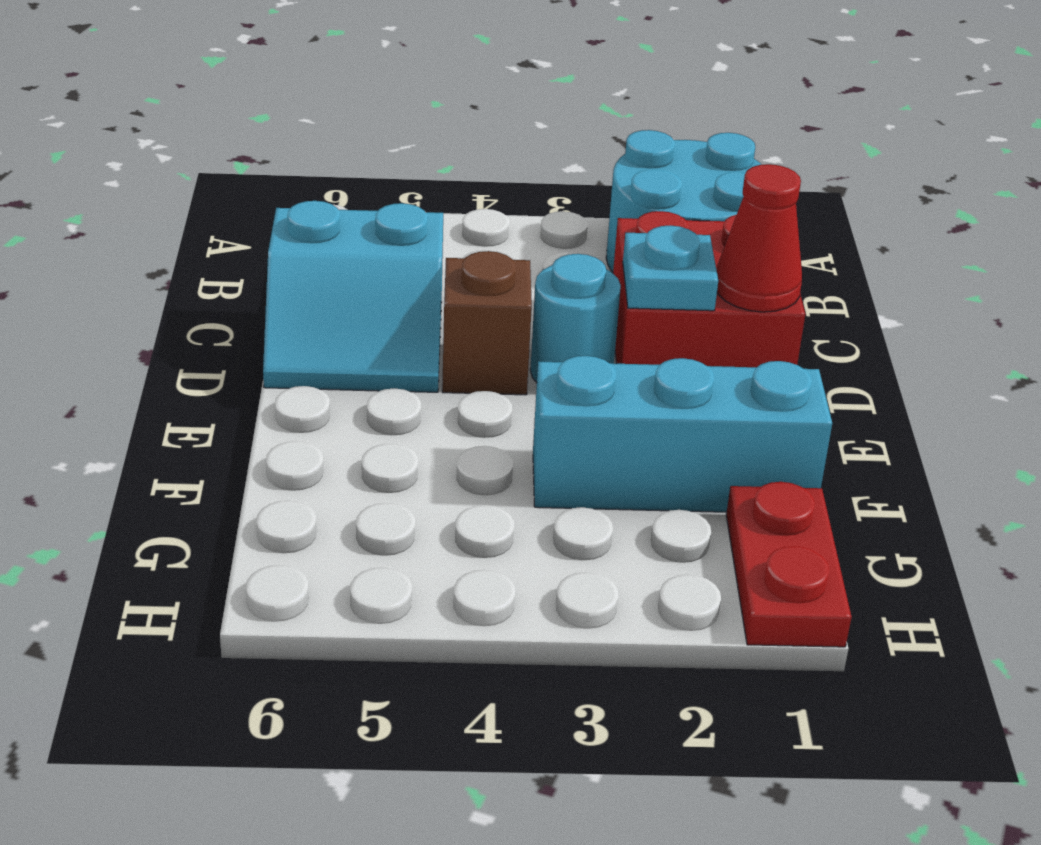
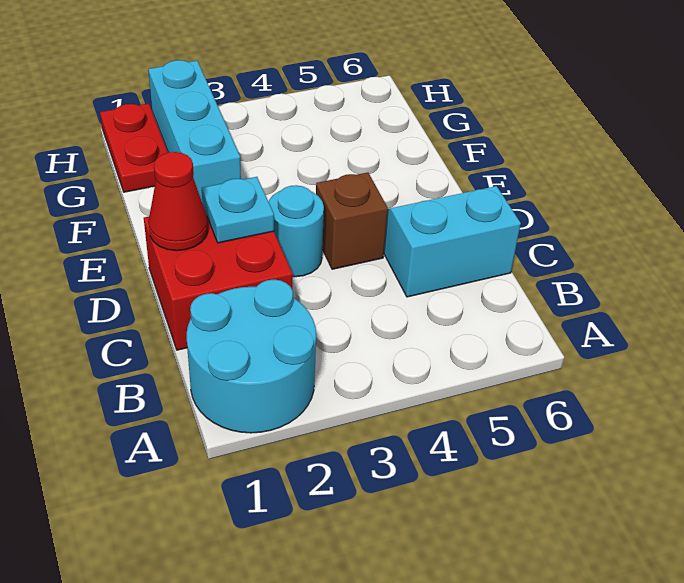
cyan brick F1:F3 level 1 -> cyan brick F2:H2 level 1

